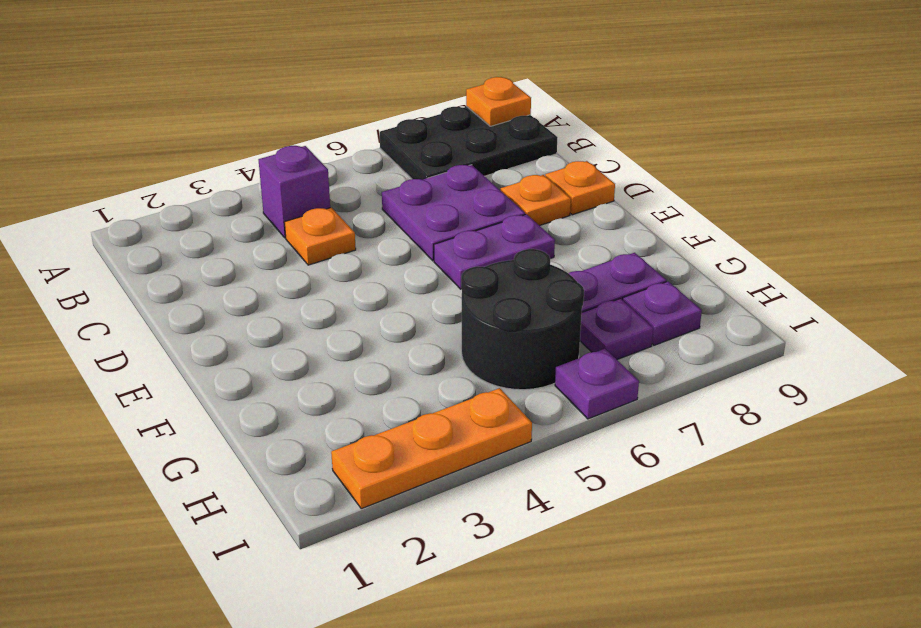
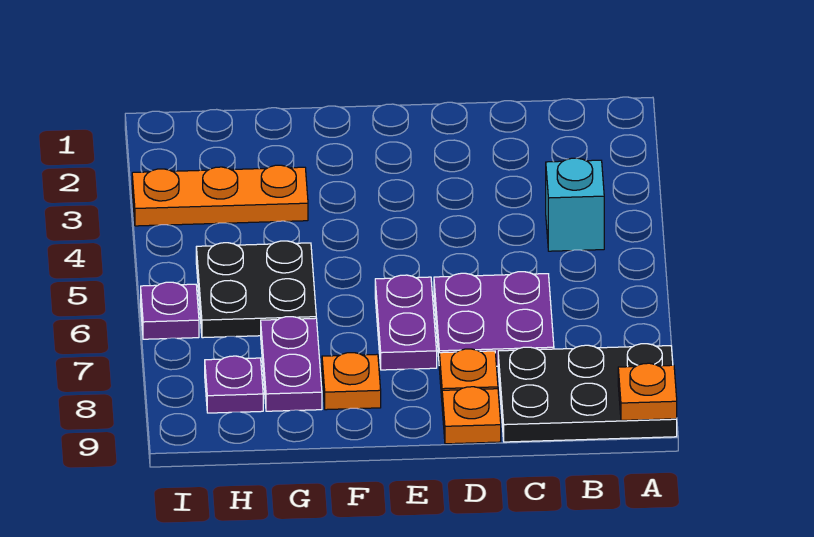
black plate A7:B9 level 1 -> black plate A8:C9 level 1
purple brick B4 level 1 -> cyan brick B4 level 1
orange plate C4 level 1 -> orange plate F8 level 1
black round brick G5:H6 level 1 -> black plate G5:H6 level 1
purple plate H7 level 1 -> none
orange plate I2:I4 level 1 -> orange plate G3:I3 level 1

